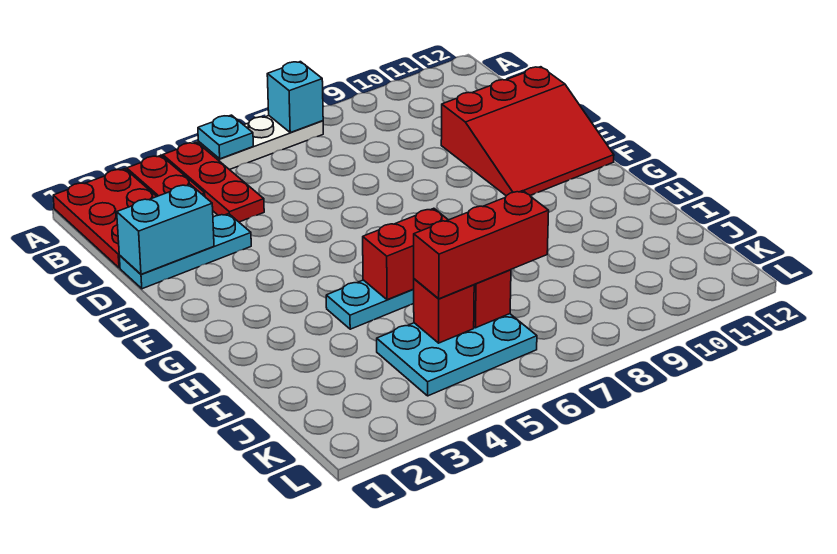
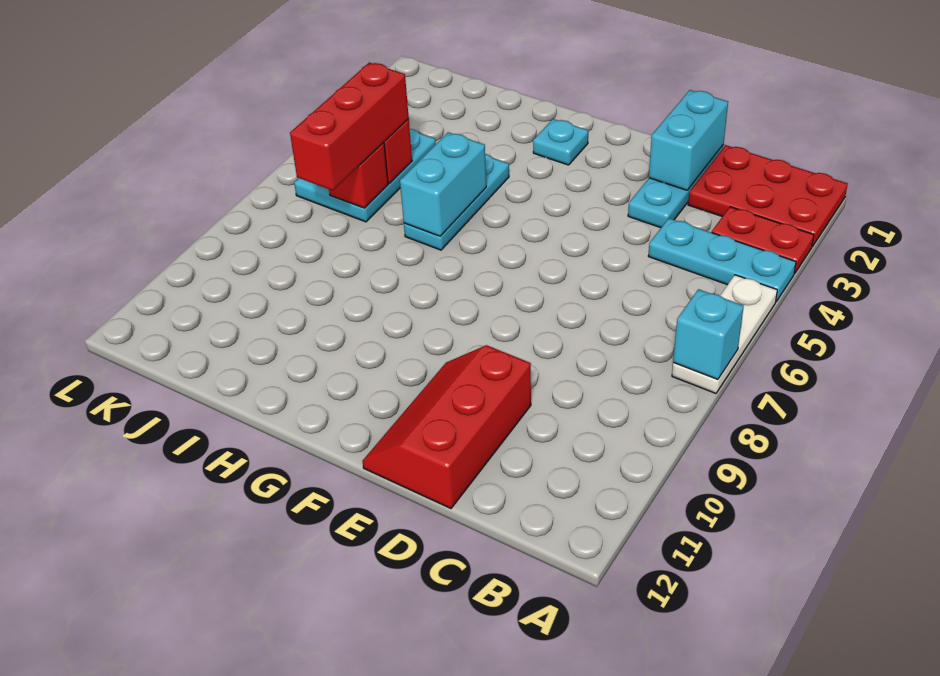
red plate A4:C4 level 1 -> cyan plate A4:C4 level 1
cyan plate A5 level 2 -> cyan plate G2 level 1
red slope D10:F12 level 1 top D -> red slope D10:E12 level 1 top D
red brick H5:H6 level 2 -> cyan brick H5:H6 level 2

